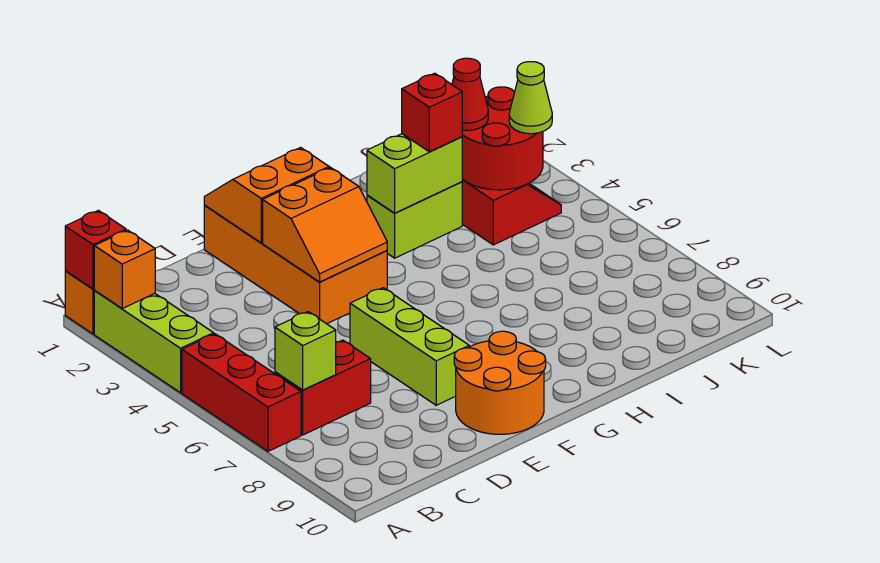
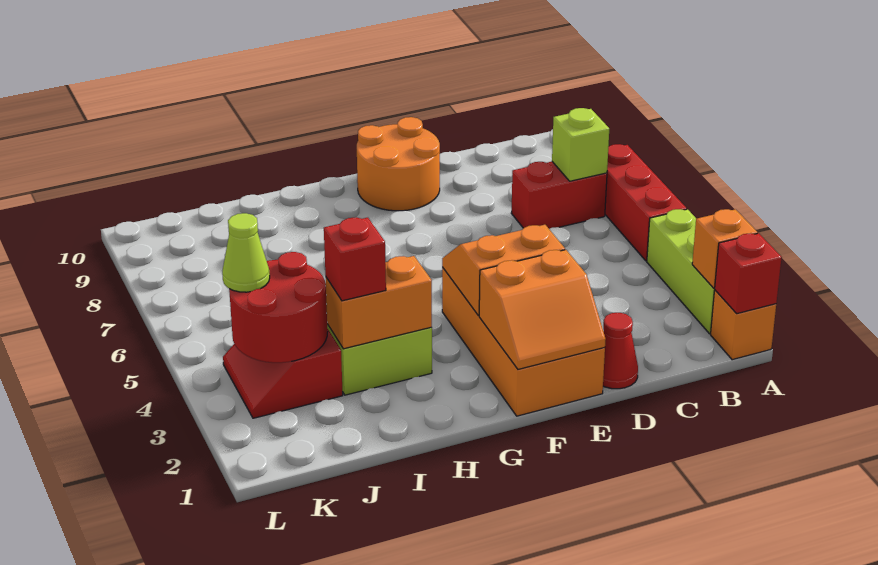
lime brick E6:E8 level 1 -> none
lime brick H3:I3 level 2 -> orange brick H3:I3 level 2
red cone J3 level 3 -> red cone D1 level 1

